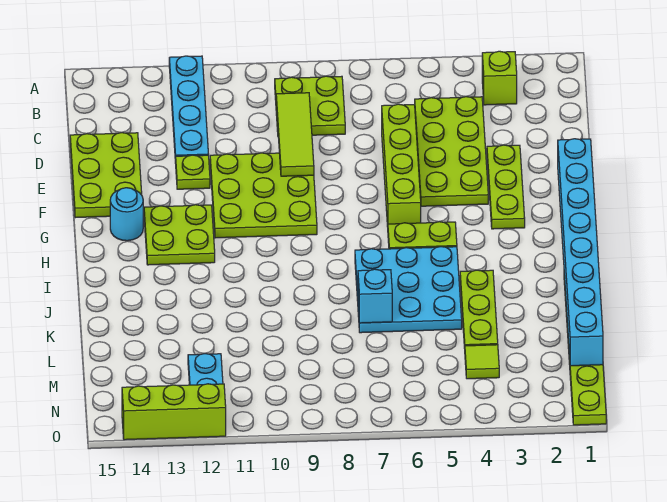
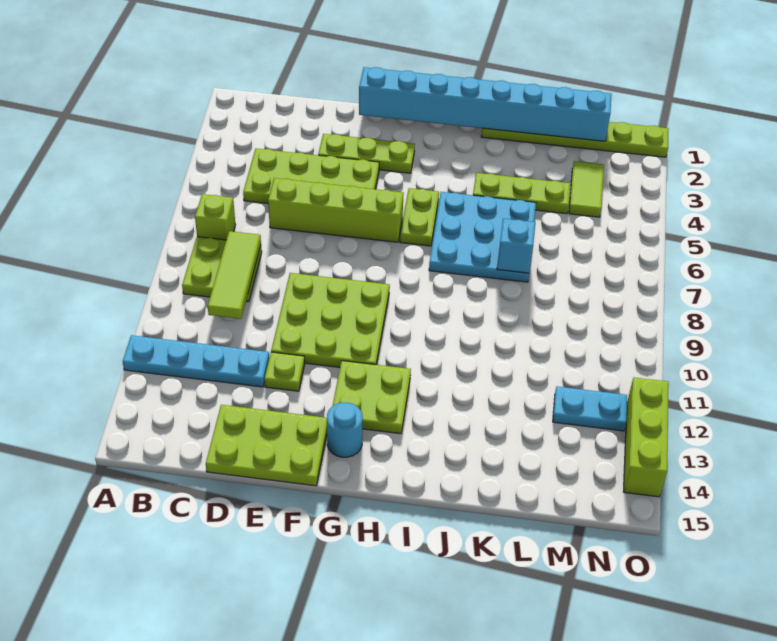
lime brick B3 level 1 -> lime brick B7 level 1
lime tile C9:E9 level 2 -> lime tile C8:C10 level 2
lime tile M4 level 1 -> lime tile M3:M4 level 1

